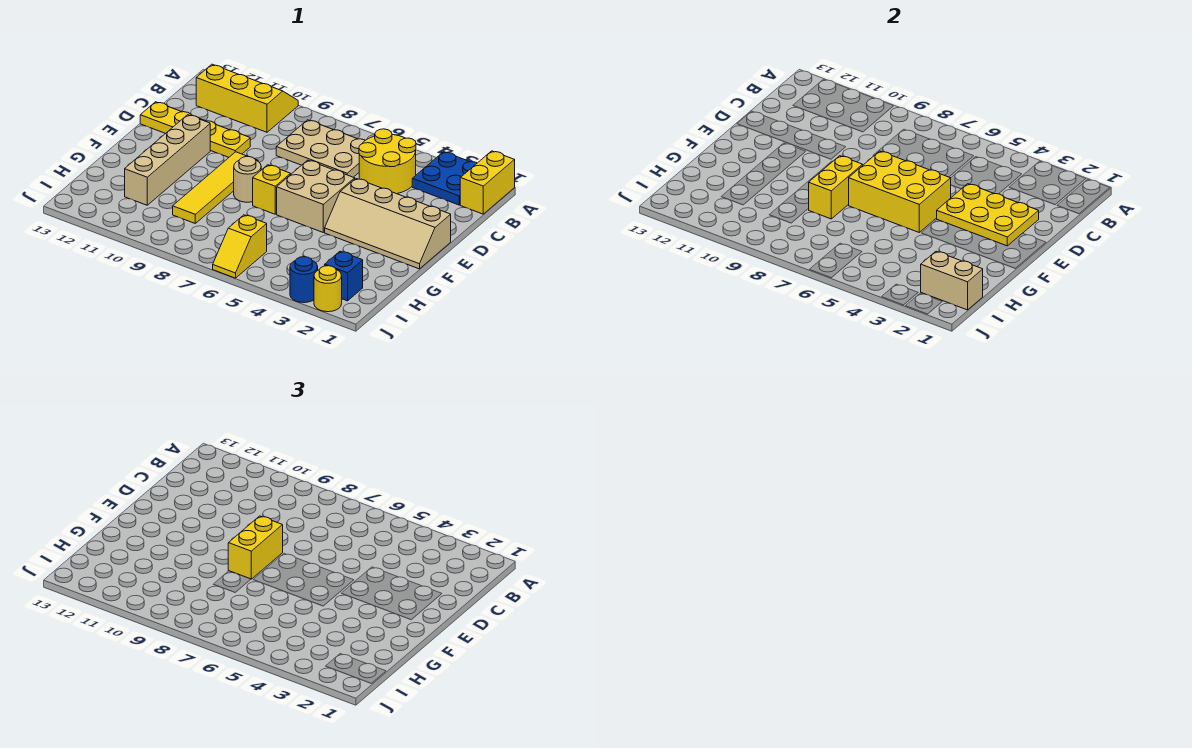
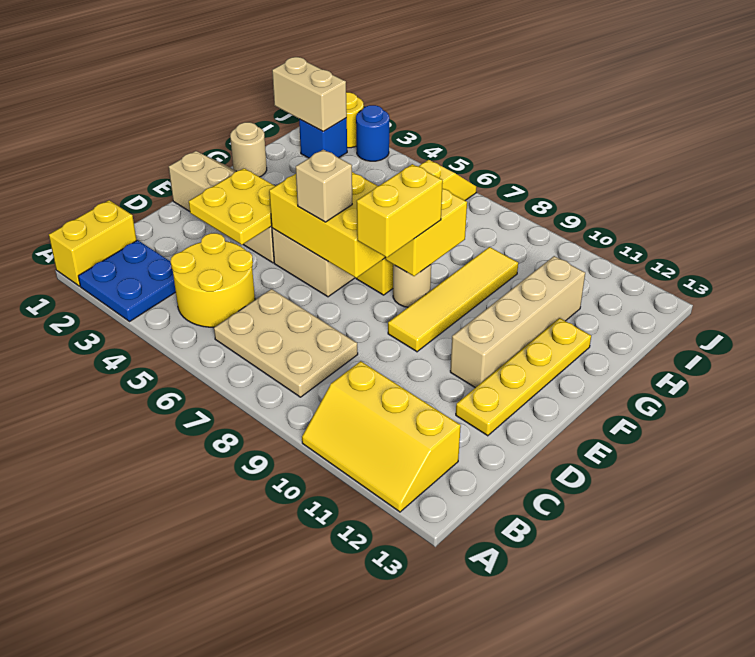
yellow plate D2:E4 level 2 -> yellow plate D3:E4 level 2
yellow plate D10:D13 level 1 -> yellow plate D12:G12 level 1
none -> tan brick E6 level 3
none -> tan round brick G1 level 1

